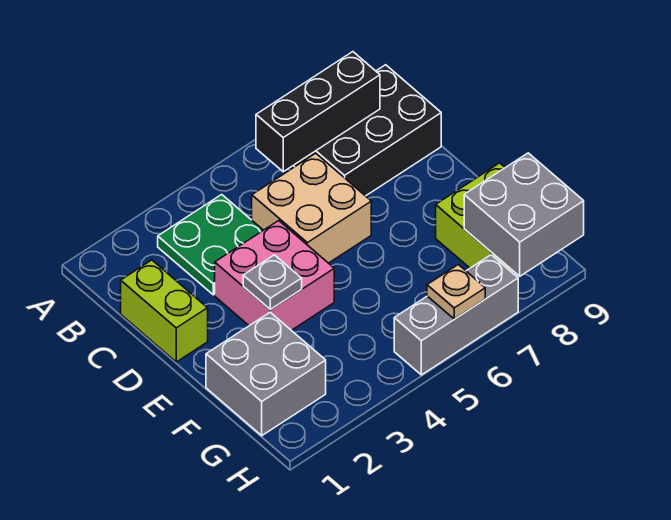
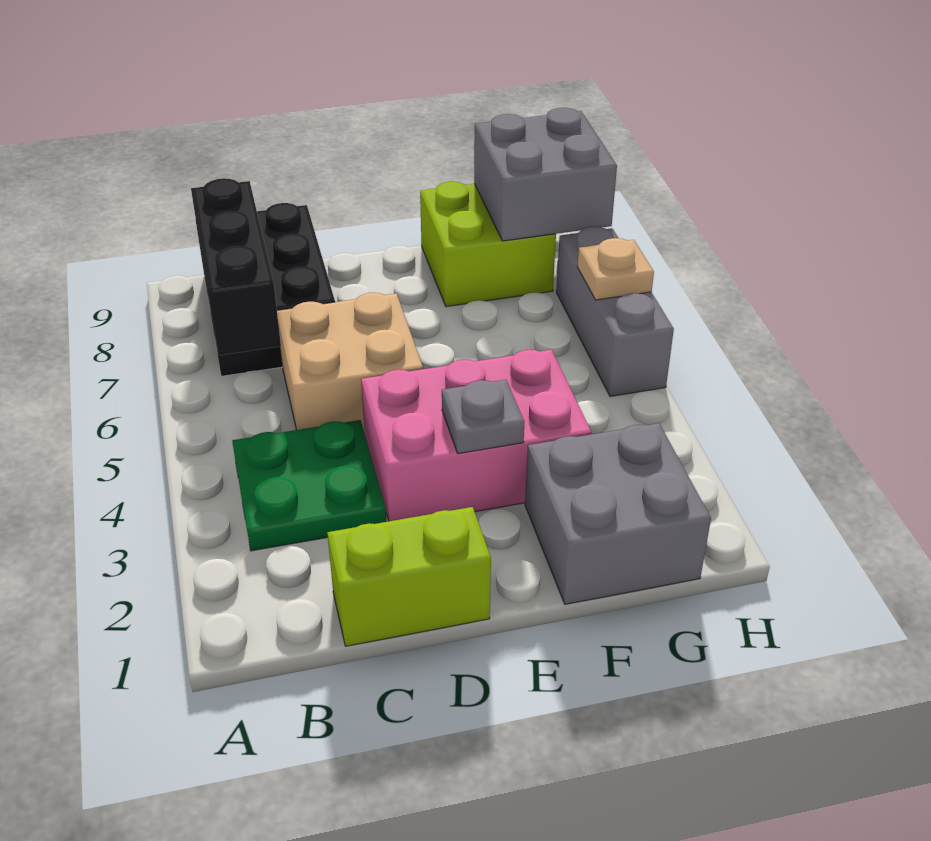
pink brick D3:E4 level 1 -> pink brick D3:F4 level 1

